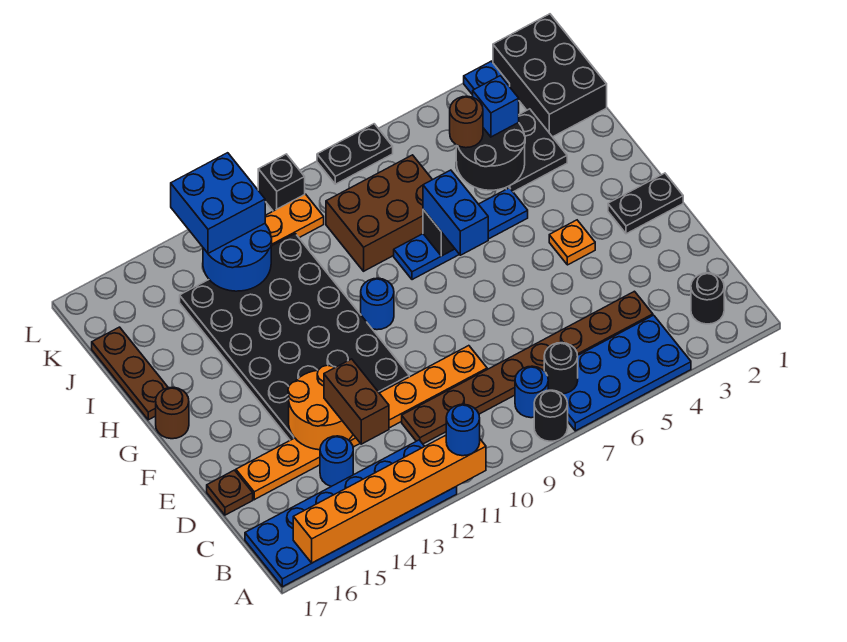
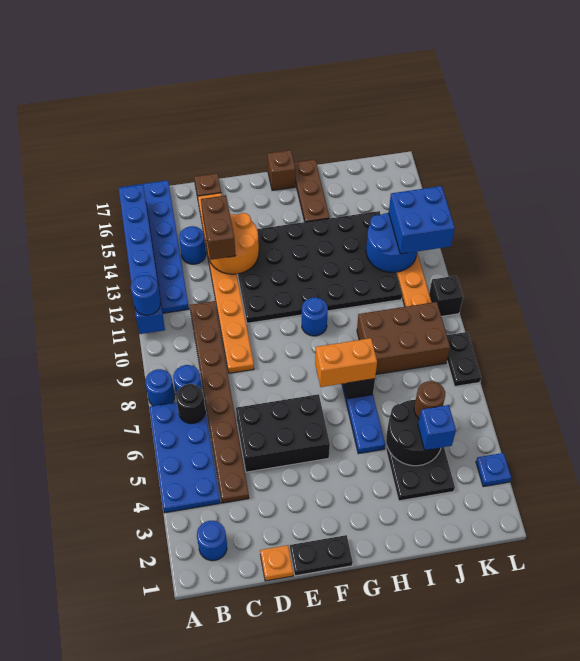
black round brick A8 level 1 -> blue round brick A8 level 1
orange brick A11:A16 level 2 -> blue brick A11:A16 level 2
black round brick B2 level 1 -> blue round brick B2 level 1
brown brick C13:D13 level 3 -> brown brick D13:D14 level 3
black plate F1:F2 level 1 -> black plate E1:F1 level 1
orange plate F4 level 1 -> orange plate D1 level 1
blue brick G7:H7 level 3 -> orange brick G7:H7 level 3
brown round brick G17 level 1 -> brown brick G17 level 1
brown plate H17:J17 level 1 -> brown plate H15:H17 level 1
brown brick I7:J9 level 1 -> brown brick I8:K9 level 1
black brick J1:L2 level 1 -> black brick D5:F6 level 1

